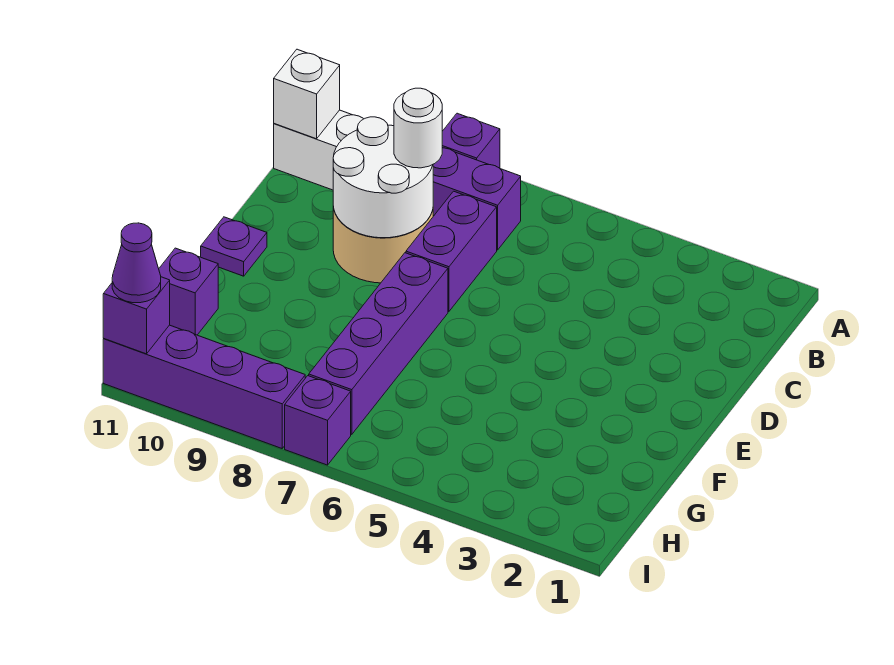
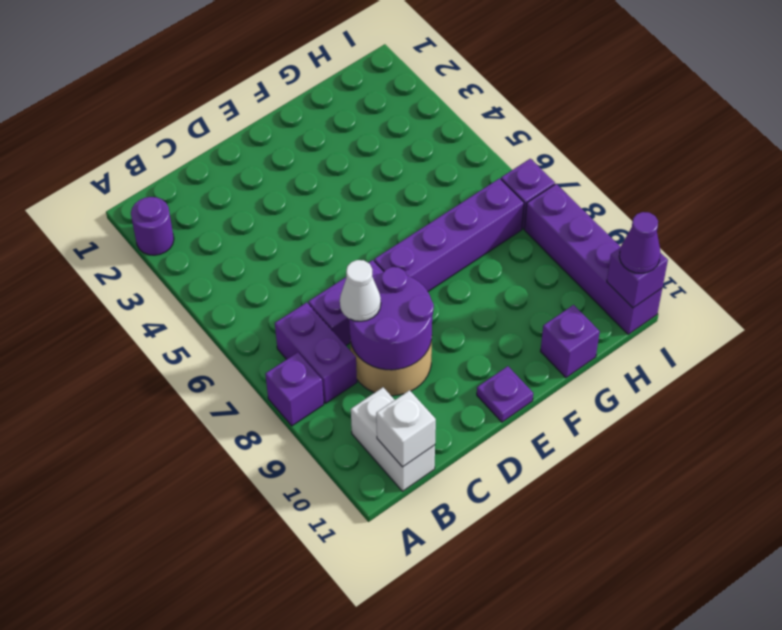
none -> purple round brick A2 level 1
white round brick C8:D9 level 2 -> purple round brick C8:D9 level 2
white round brick C8 level 3 -> white cone C8 level 3

